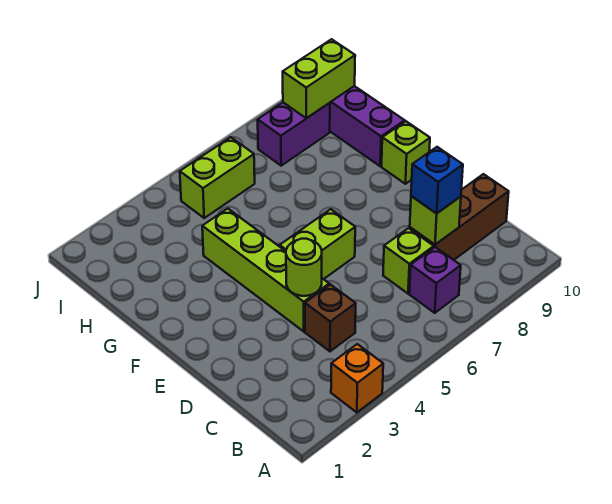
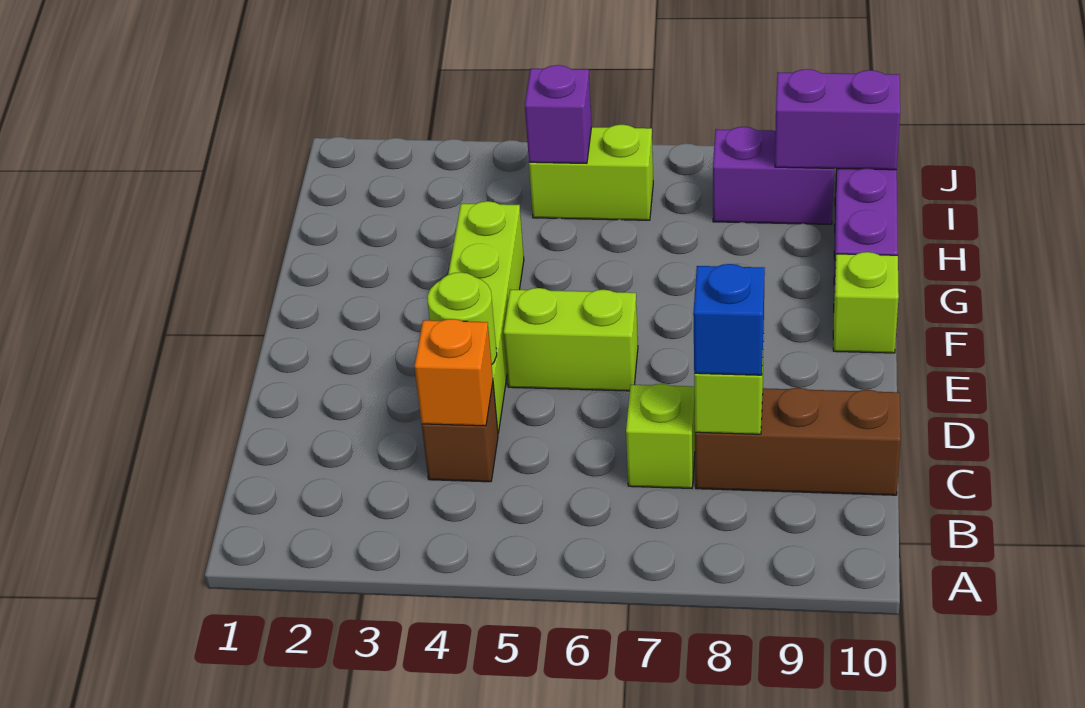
orange brick A3 level 1 -> orange brick C4 level 2
purple brick B7 level 1 -> purple brick I5 level 2
lime brick I9:I10 level 2 -> purple brick I9:I10 level 2

